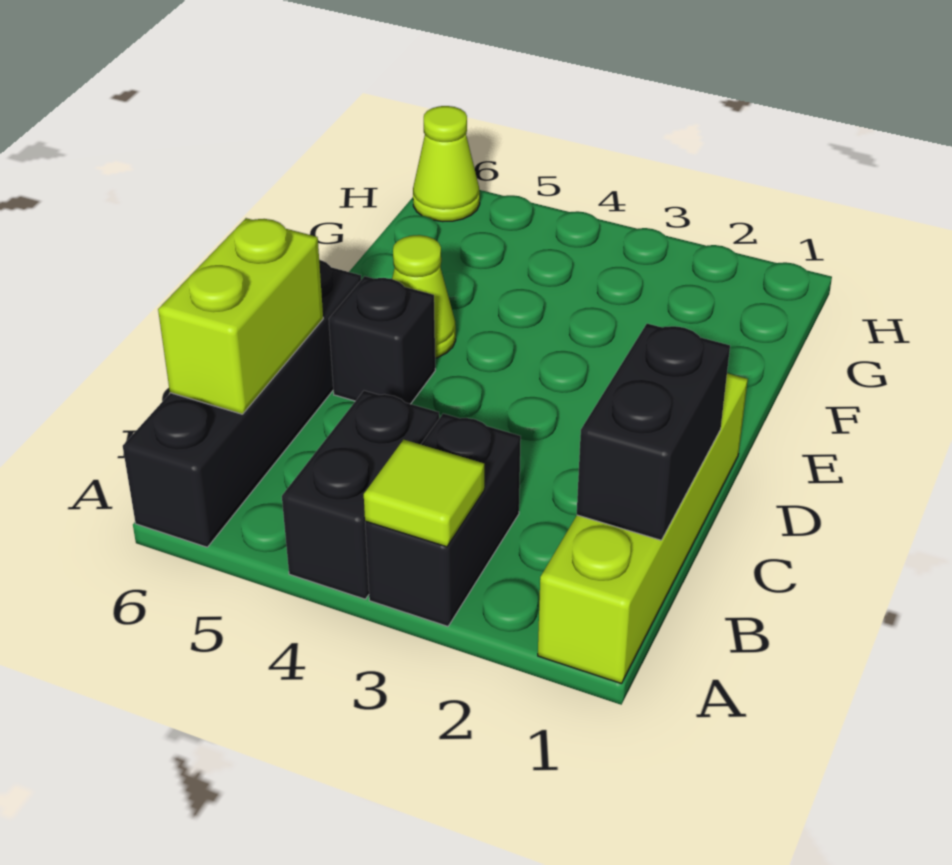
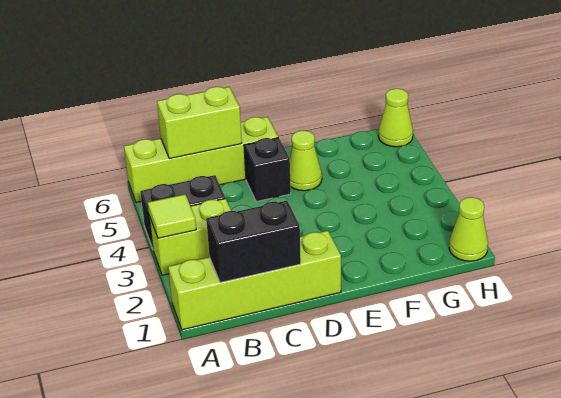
black brick A3:B3 level 1 -> lime brick A3:B3 level 1
black brick A6:D6 level 1 -> lime brick A6:D6 level 1
none -> lime cone H1 level 1

